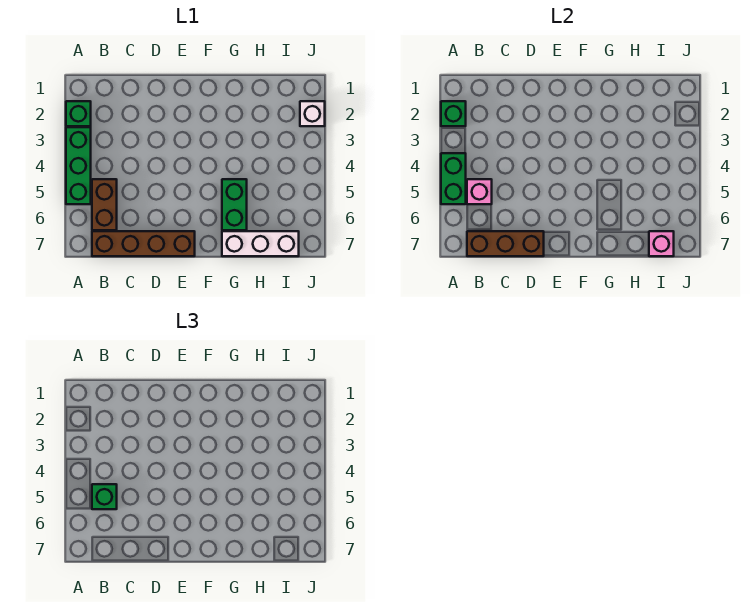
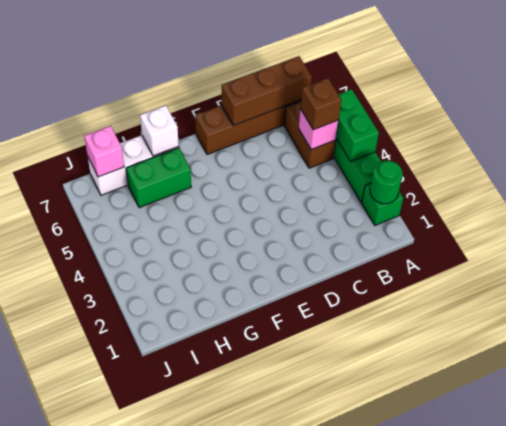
green brick A2 level 2 -> green round brick A2 level 2
green brick B5 level 3 -> brown brick B5 level 3
green brick G5:G6 level 1 -> green brick G6:H6 level 1
white brick J2 level 1 -> white brick G7 level 2

